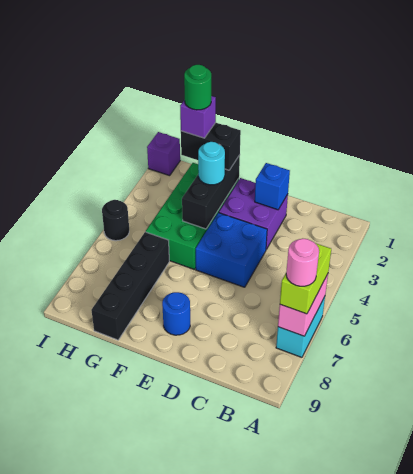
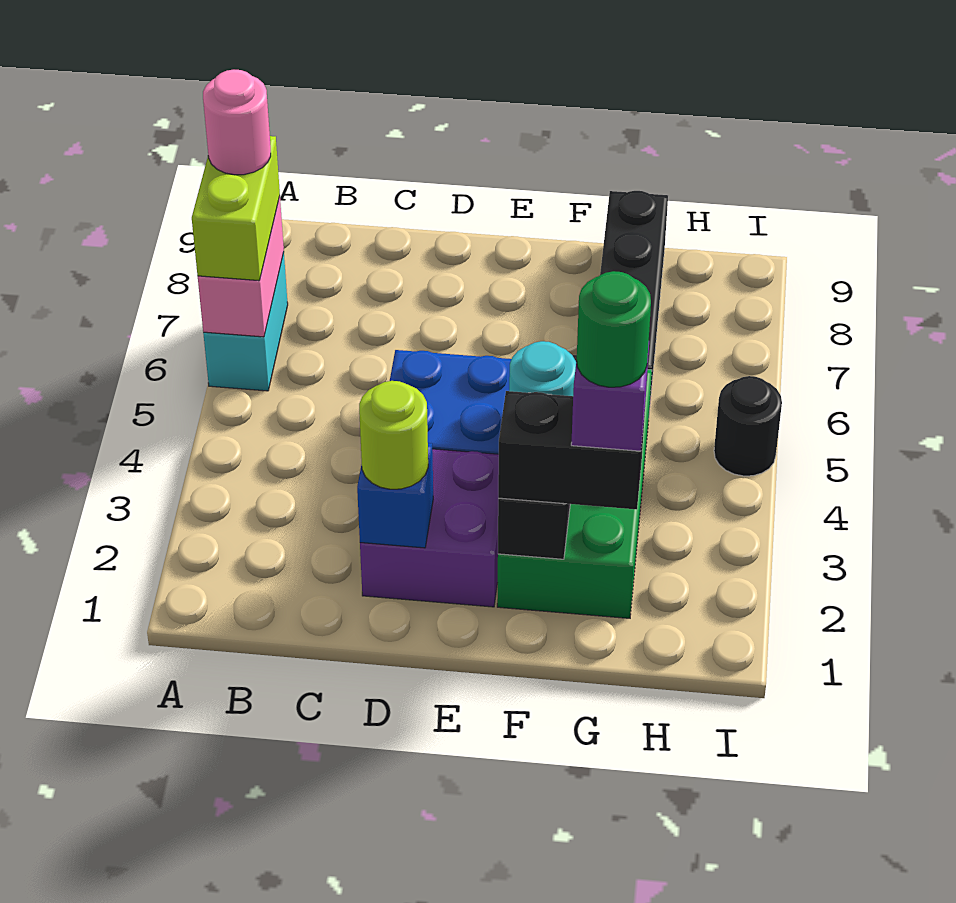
none -> lime round brick D2 level 3
blue round brick E8 level 1 -> none
purple brick I1 level 1 -> none

